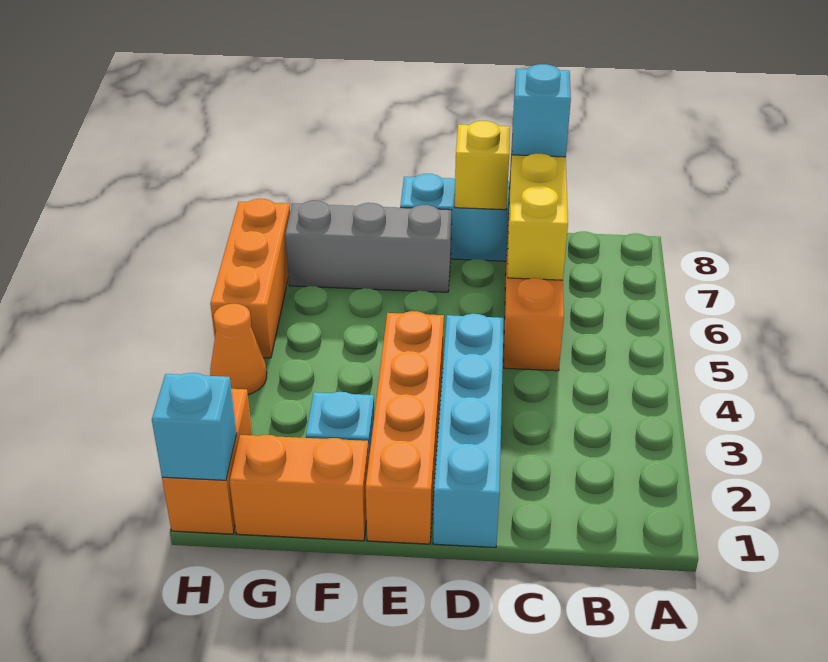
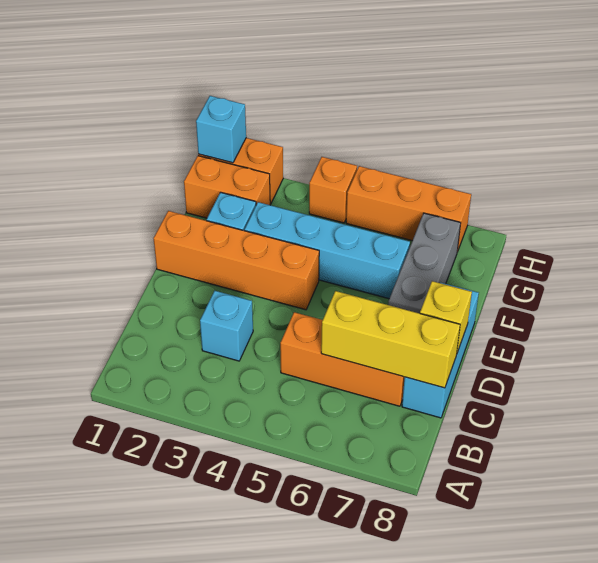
cyan brick C8 level 3 -> cyan brick C3 level 1
cyan brick D1:D4 level 1 -> cyan brick F3:F6 level 1
orange brick F1:G1 level 1 -> orange brick G1:G2 level 1
orange cone H4 level 1 -> orange brick H4 level 1

